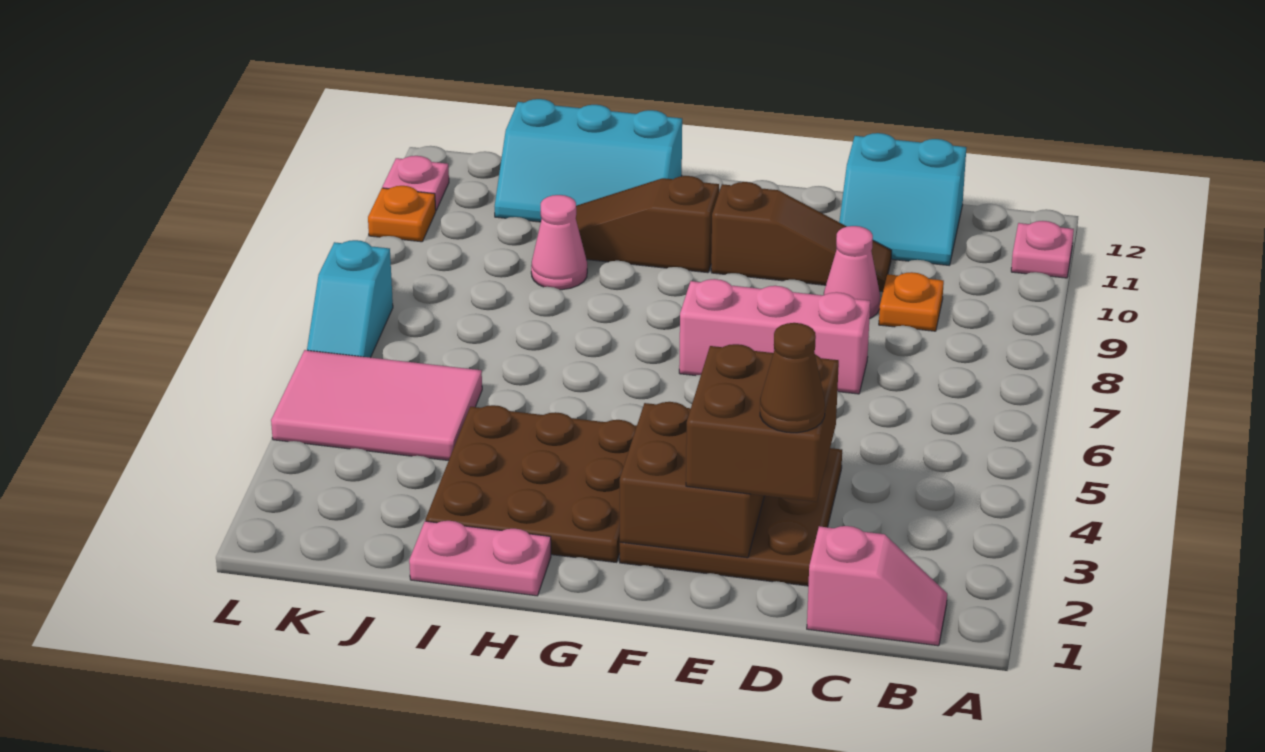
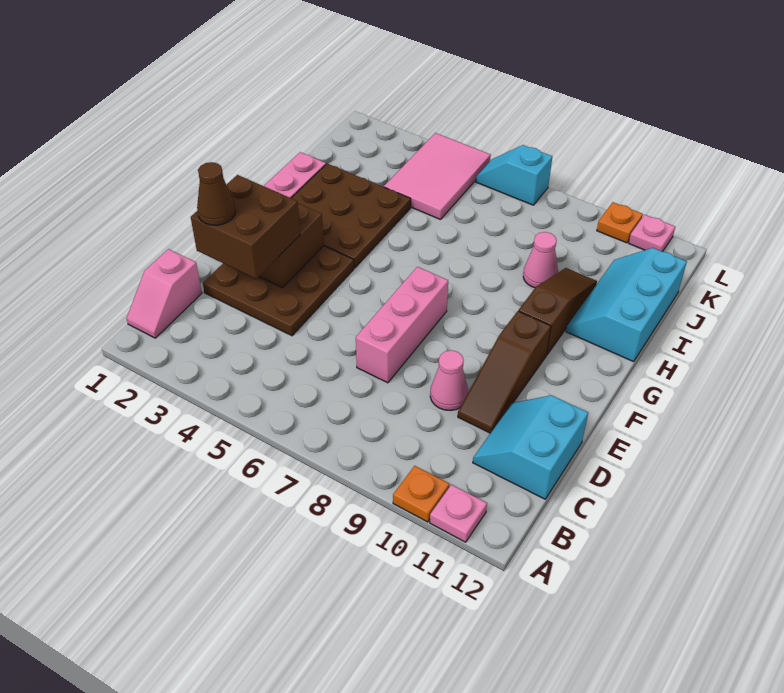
orange plate C9 level 1 -> orange plate A10 level 1

